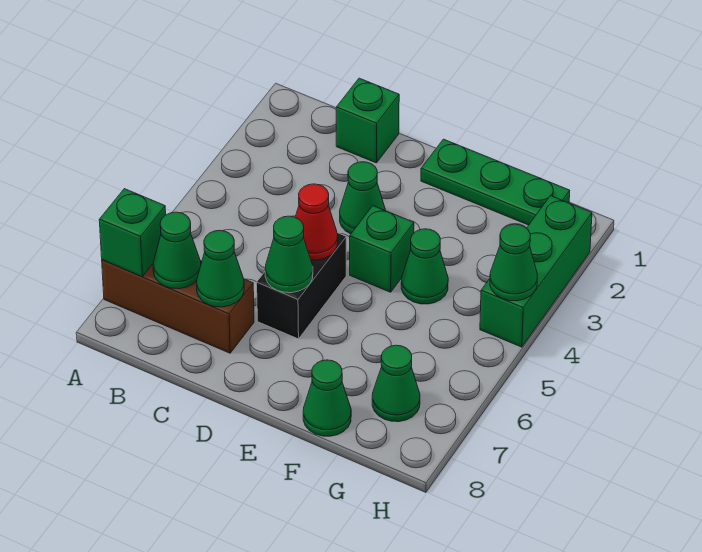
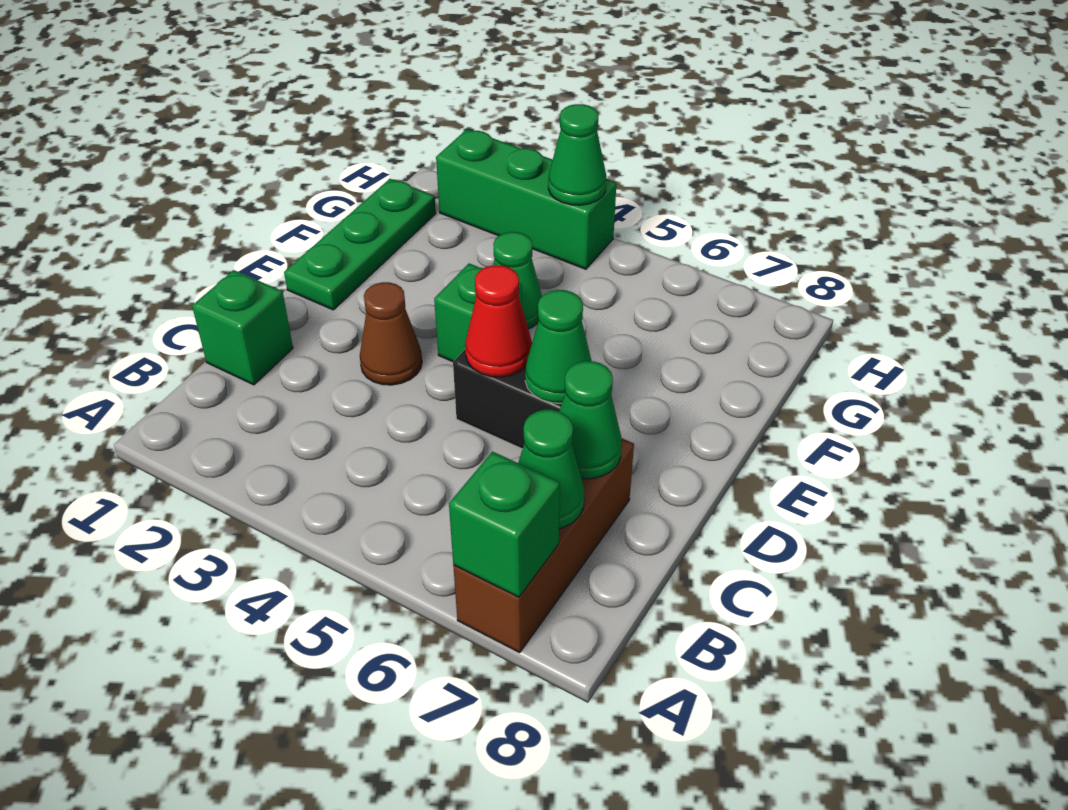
green cone D3 level 1 -> brown cone D3 level 1
green cone F8 level 1 -> none
green cone G7 level 1 -> none

